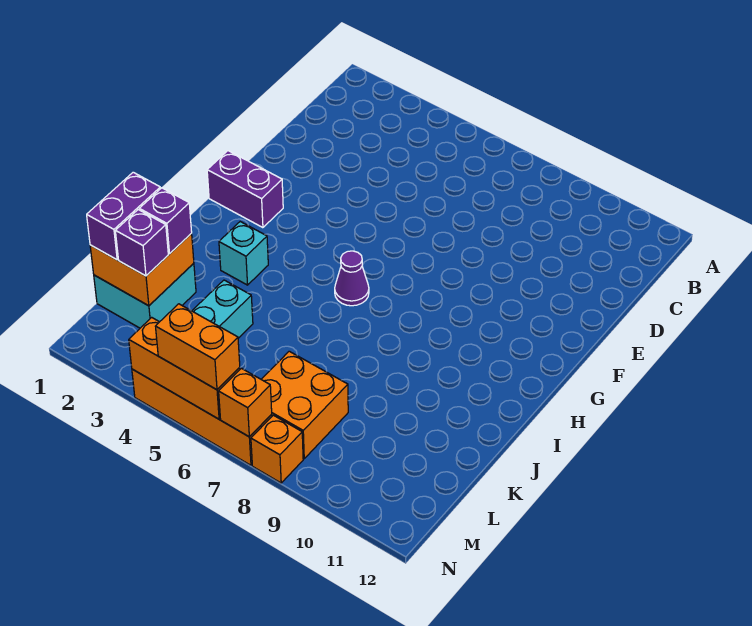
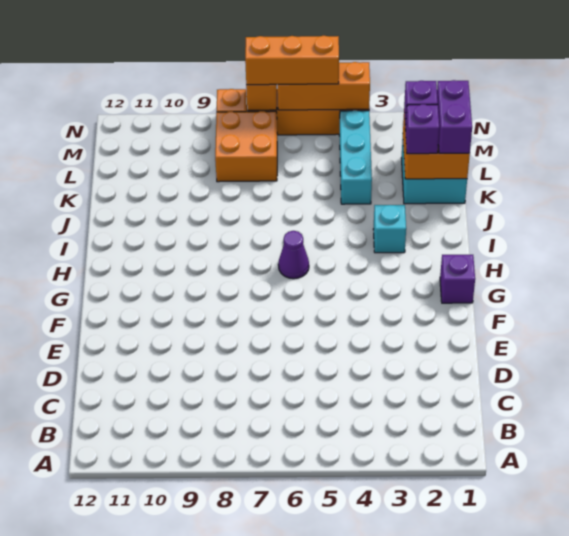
purple brick G1:G2 level 1 -> purple brick G1 level 1
orange brick N5:N6 level 3 -> orange brick N5:N7 level 3

